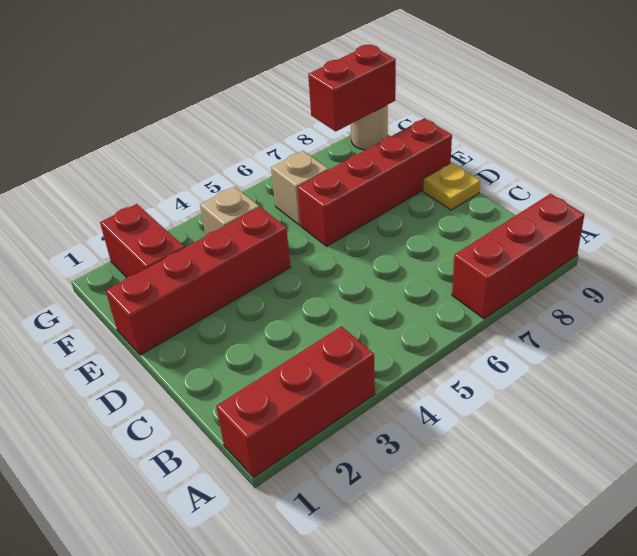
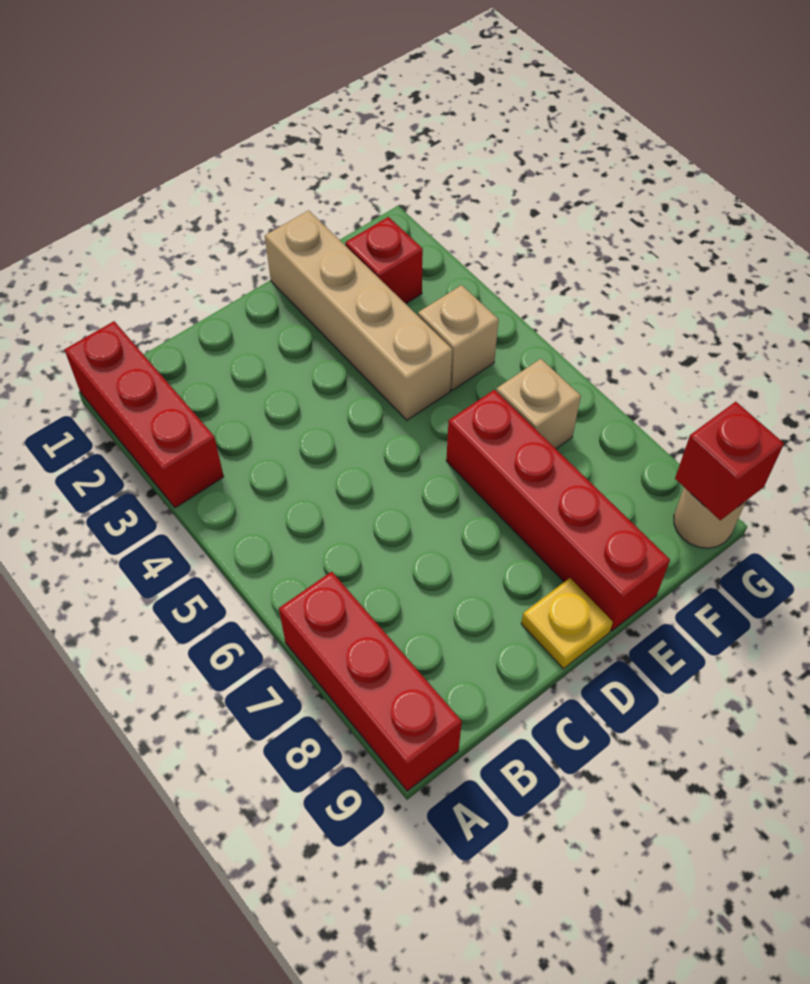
red brick E1:E4 level 1 -> tan brick E1:E4 level 1
red brick F2:G2 level 1 -> red brick F2 level 1
red brick G8:G9 level 2 -> red brick G9 level 2

